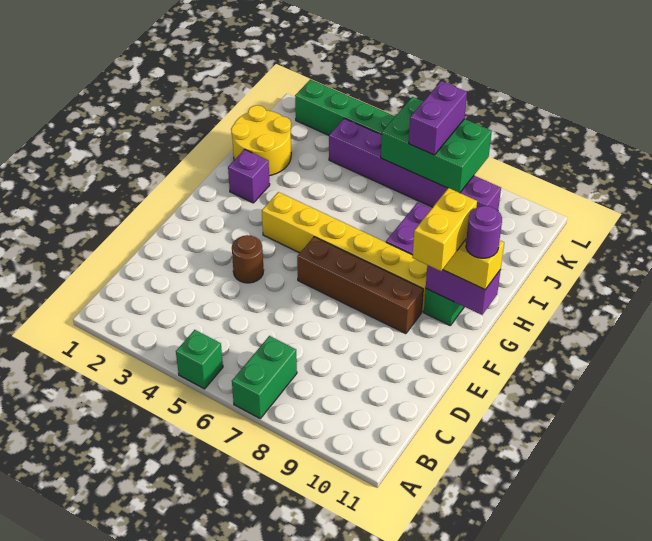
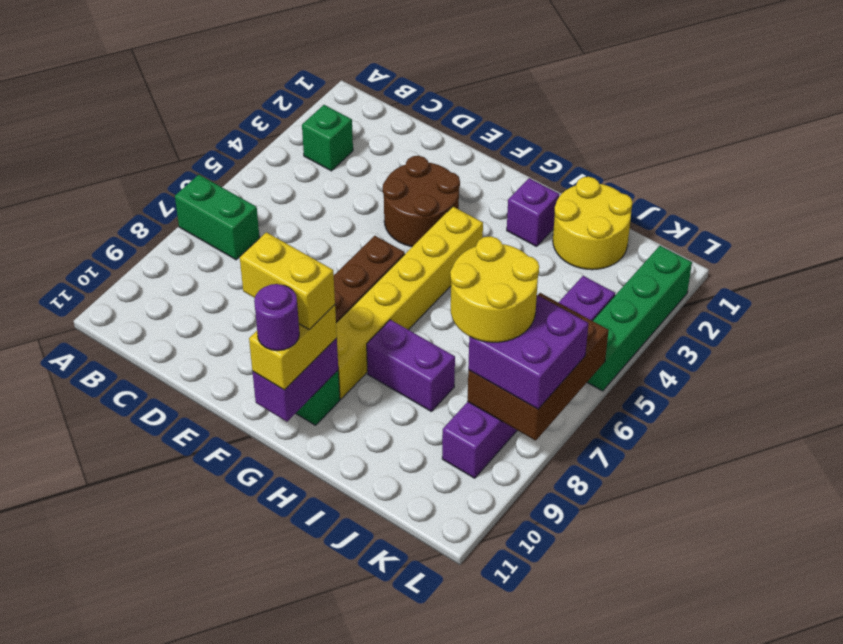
green brick A5 level 1 -> green brick B3 level 1
brown round brick E4 level 1 -> brown round brick E3:F4 level 1
none -> yellow round brick J7:K8 level 4
green brick K6:L8 level 2 -> brown brick K6:L8 level 2
purple brick K7:L7 level 3 -> purple brick K7:L8 level 3

